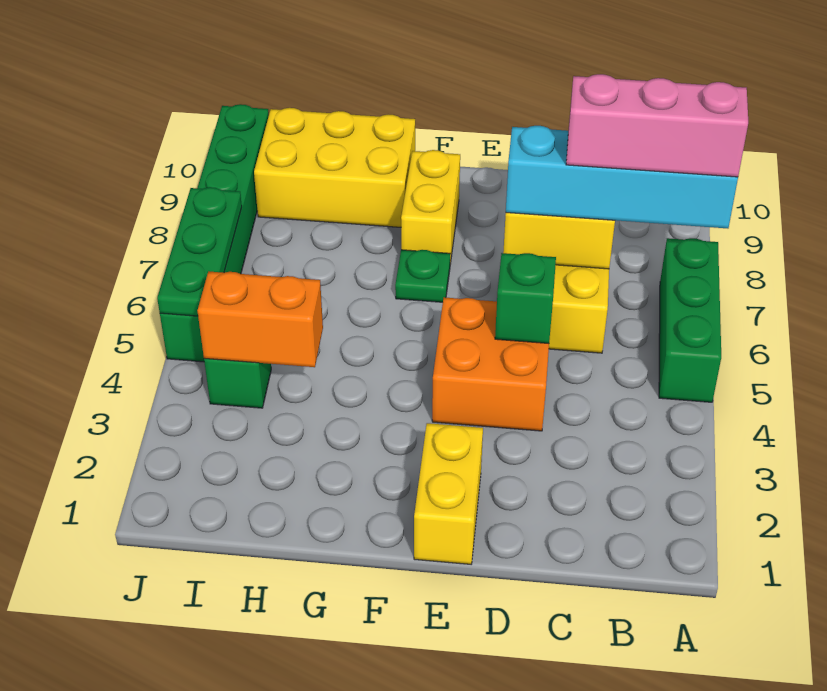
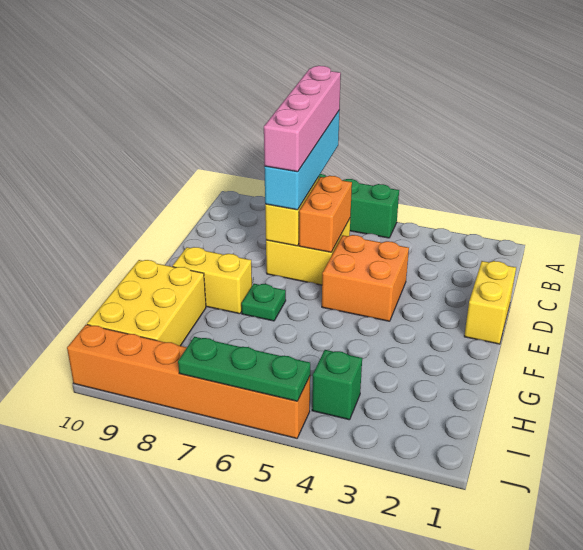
pink brick A7:C7 level 4 -> pink brick A7:D7 level 4
green brick D5 level 2 -> none
yellow brick E1:E2 level 1 -> yellow brick D1:E1 level 1
orange brick H4:I4 level 2 -> orange brick C6:D6 level 2
green brick J5:J10 level 1 -> orange brick J5:J10 level 1

